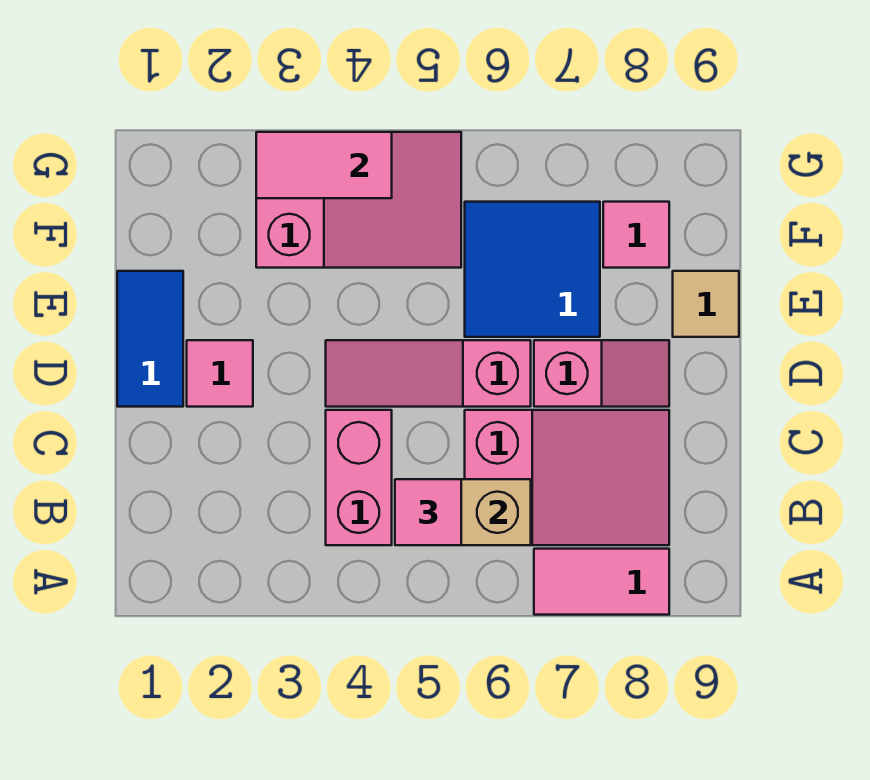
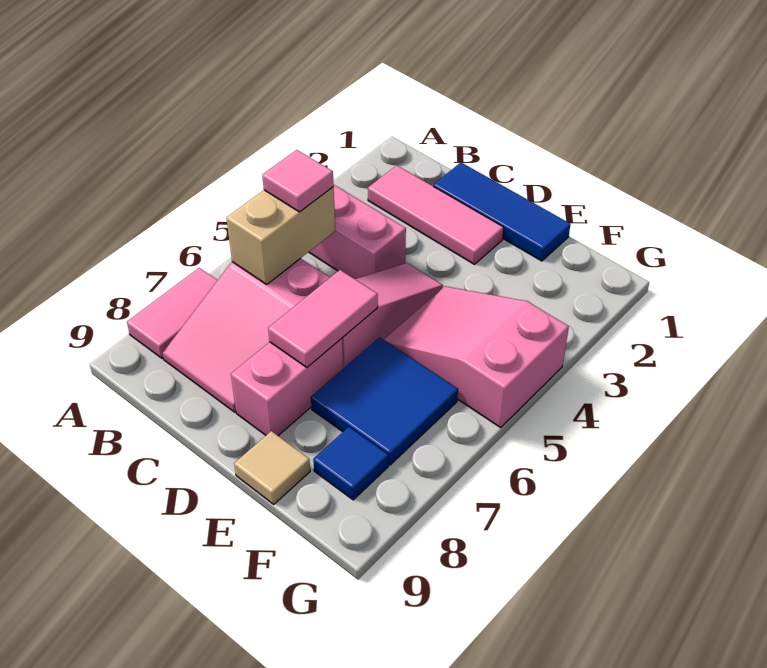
blue tile D1:E1 level 1 -> blue tile C1:E1 level 1
pink tile D2 level 1 -> pink tile B2:D2 level 1
pink slope D7:D8 level 1 top 7 -> pink brick D7:D8 level 1
pink slope F3:G5 level 1 top 3 -> pink slope E4:G5 level 1 top G
pink tile F8 level 1 -> blue tile F8 level 1
pink tile G3:G4 level 2 -> pink tile D6:D7 level 2

